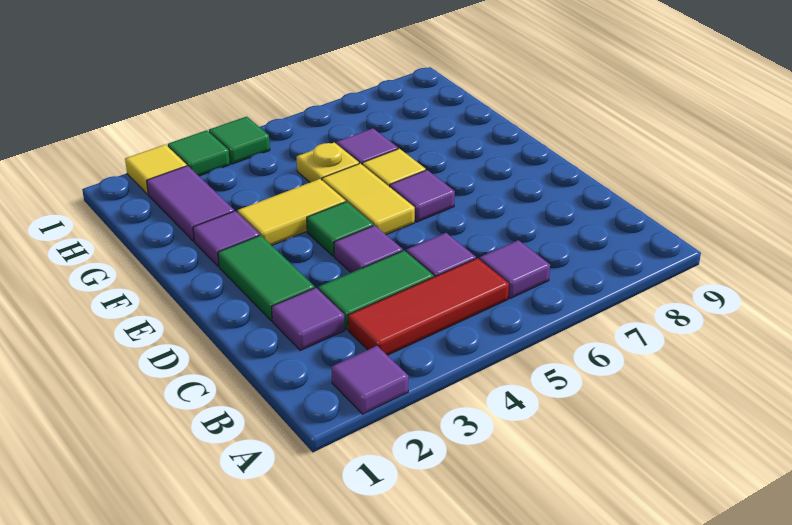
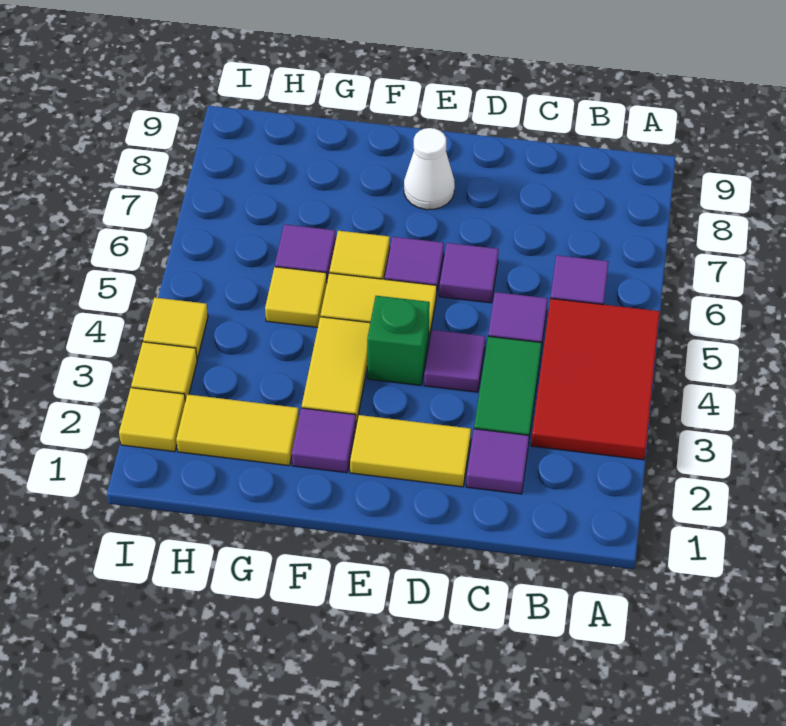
purple tile A2 level 1 -> purple tile D6 level 1
red tile B3:B5 level 1 -> red tile A3:B5 level 1
green tile D2:E2 level 1 -> yellow tile D2:E2 level 1
green tile E4 level 1 -> green brick E4 level 1
none -> white cone E8 level 1
purple tile G2:H2 level 1 -> yellow tile G2:H2 level 1
yellow plate G5 level 1 -> yellow tile G5 level 1
green tile I3 level 1 -> yellow tile I3 level 1
green tile I4 level 1 -> yellow tile I4 level 1

